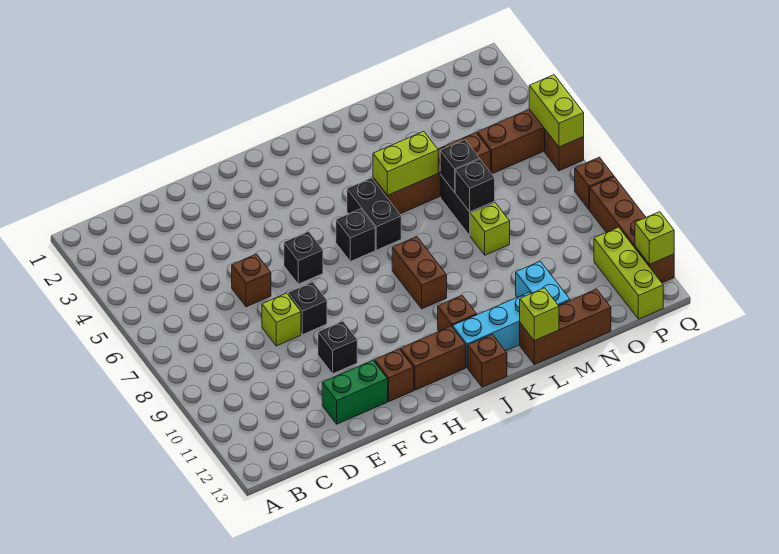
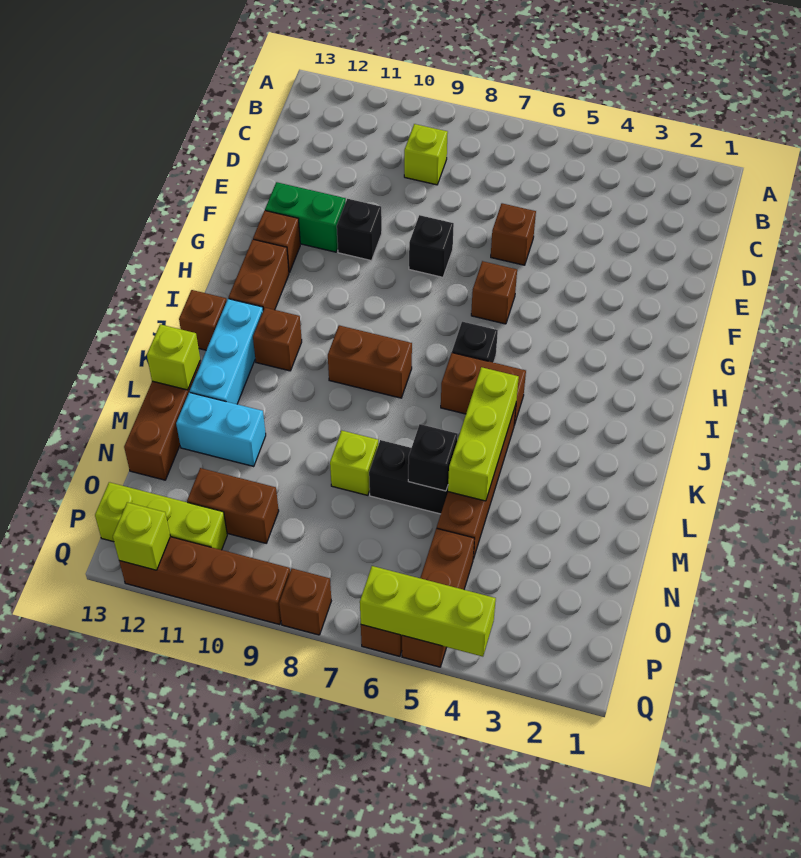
lime brick E8 level 1 -> lime brick C9 level 1
green brick E12:F12 level 1 -> green brick F11:F12 level 1
black brick G6 level 1 -> brown brick G6 level 1
black brick J5:J6 level 1 -> brown brick J5:J6 level 1
lime brick K5:L5 level 2 -> lime brick K5:M5 level 2
black brick M7 level 2 -> none
none -> brown brick O10:O11 level 1
lime brick Q5:Q6 level 2 -> lime brick Q4:Q6 level 2

